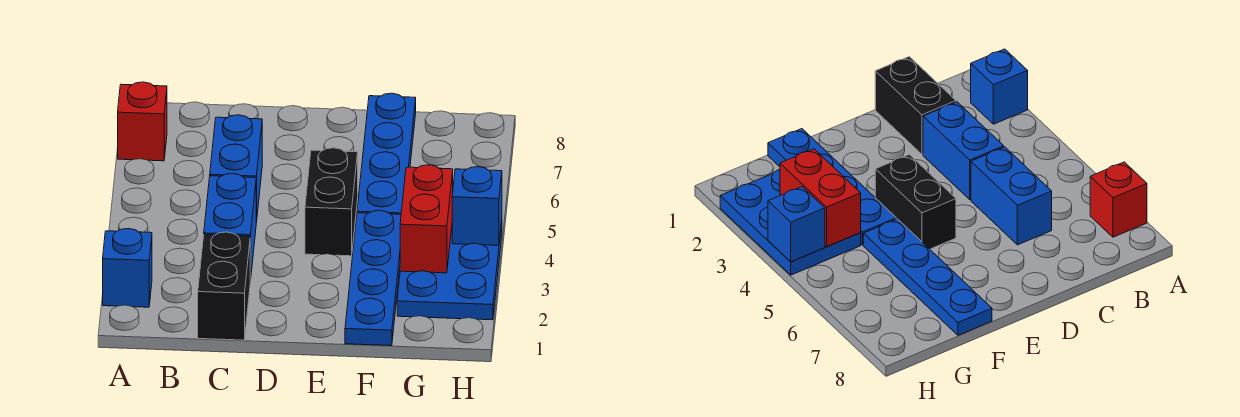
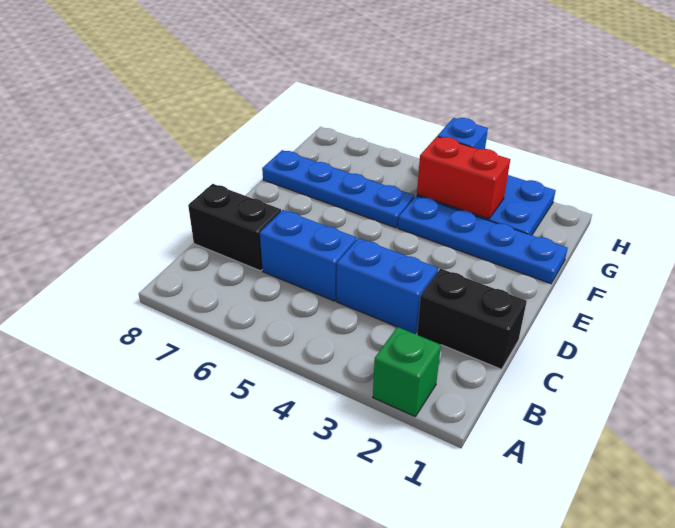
blue brick A2 level 1 -> green brick A2 level 1
red brick A7 level 1 -> none
black brick E4:E5 level 1 -> black brick C7:C8 level 1

